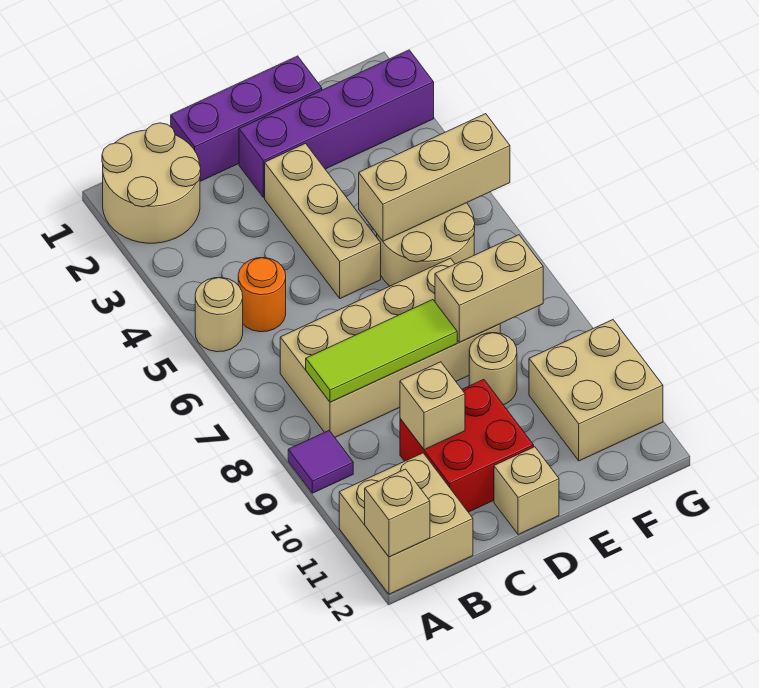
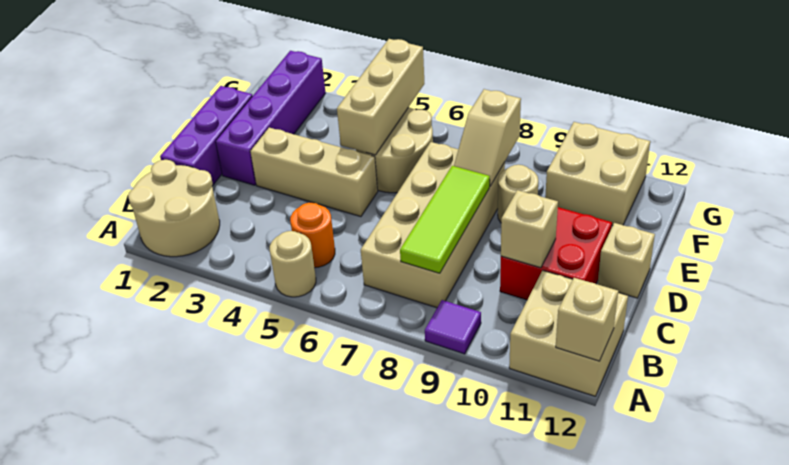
tan brick E8:F8 level 2 -> tan slope E8:F8 level 2 top F

